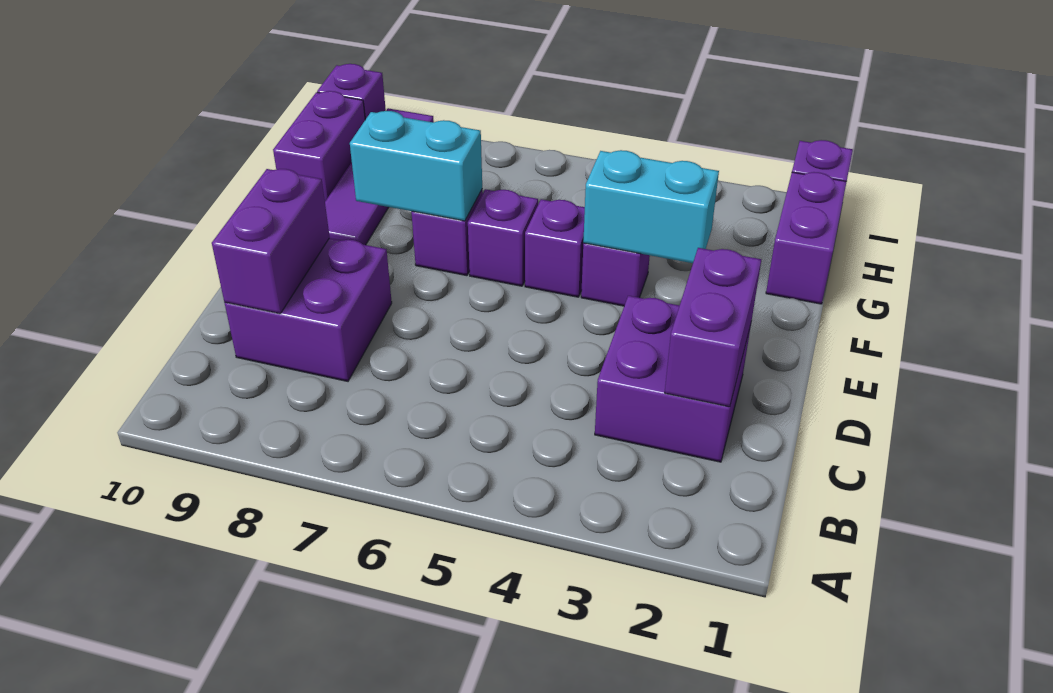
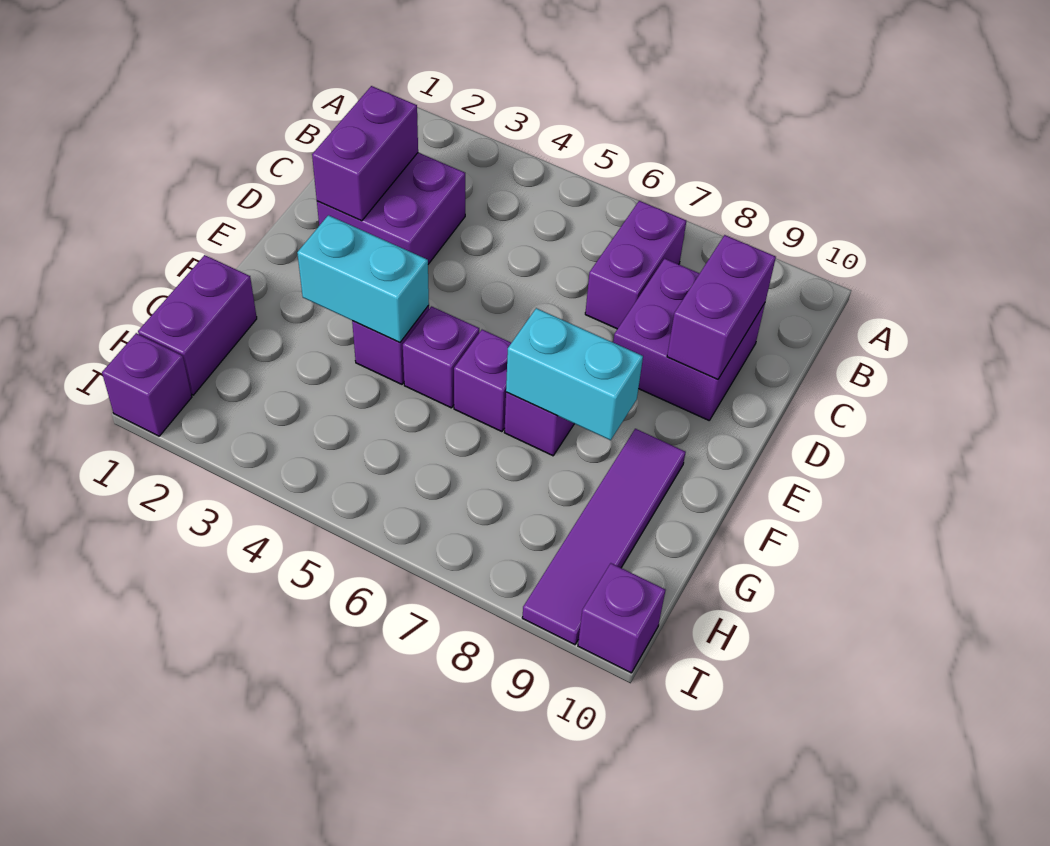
purple brick G10:H10 level 1 -> purple brick B7:C7 level 1

